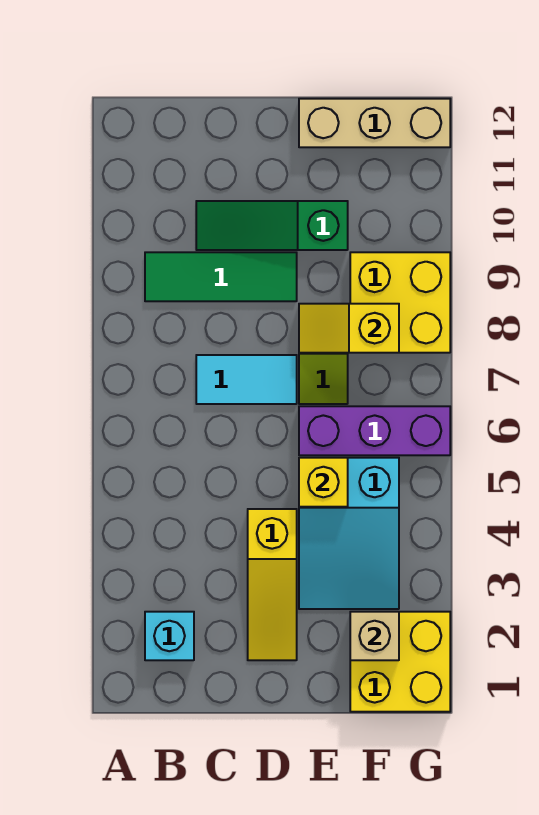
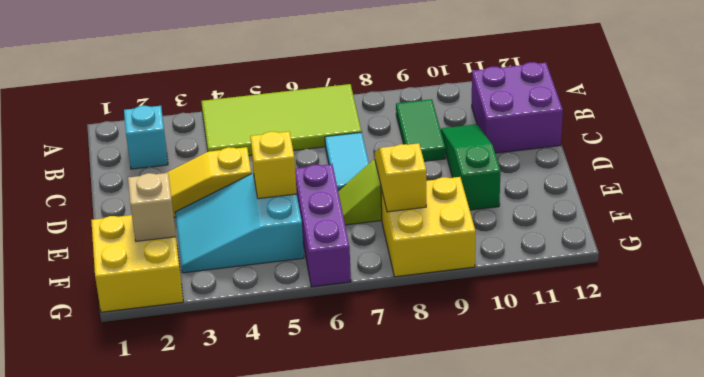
none -> lime tile A4:B7 level 1
green tile B9:D9 level 1 -> green tile B9:C9 level 1
none -> purple brick B11:C12 level 1
tan brick E12:G12 level 1 -> none

